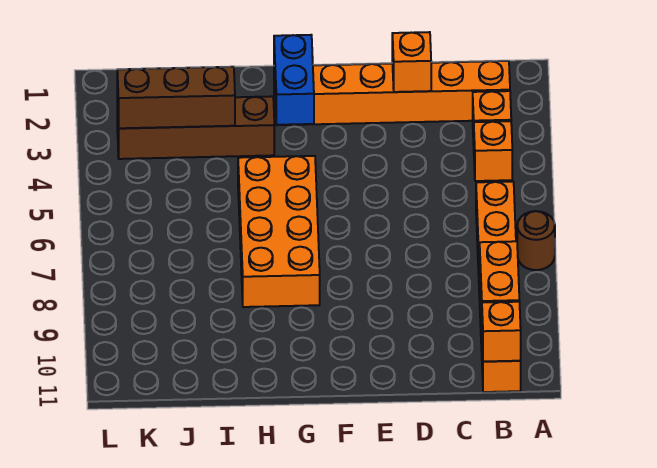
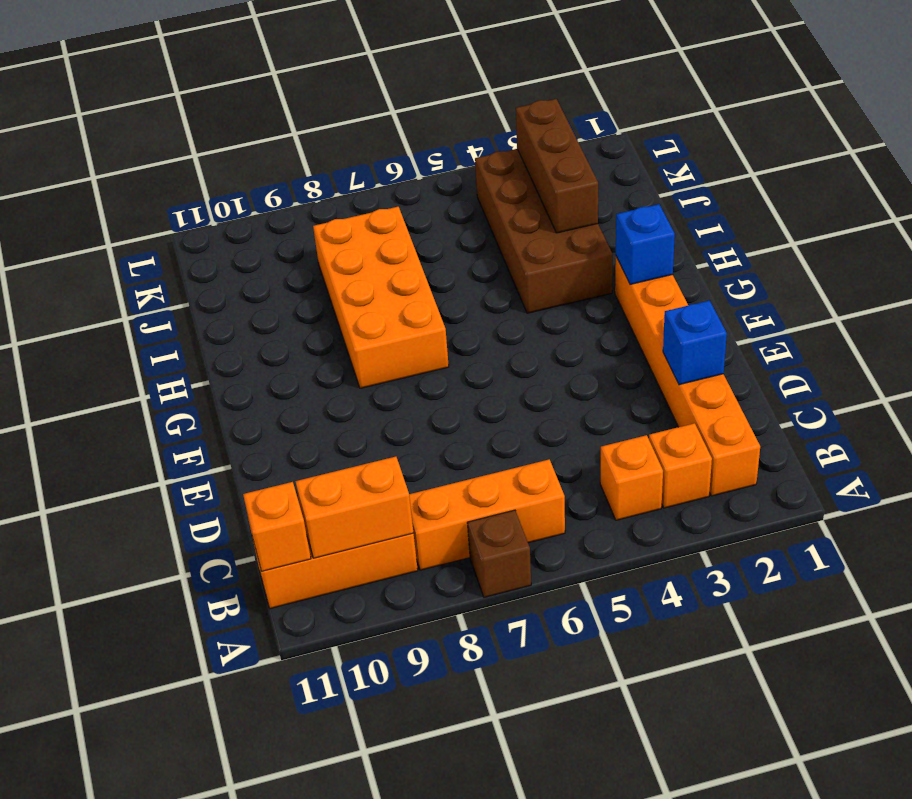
brown round brick A7 level 1 -> brown brick A7 level 1
orange brick D2 level 2 -> blue brick D2 level 2
blue brick G2:G3 level 2 -> blue brick G2 level 2
orange brick G5:H8 level 1 -> orange brick G7:J8 level 1
brown brick H3:K3 level 1 -> brown brick H3:K4 level 1

